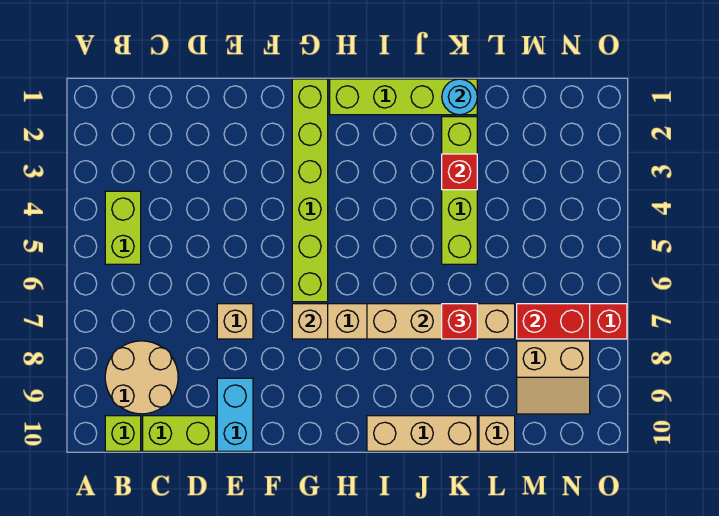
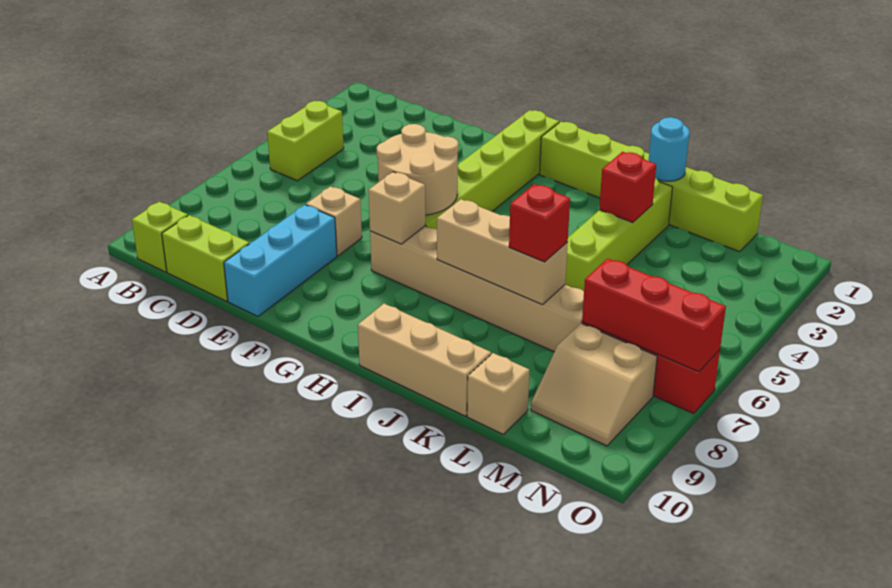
tan round brick B8:C9 level 1 -> tan round brick F5:G6 level 2
cyan brick E9:E10 level 1 -> cyan brick E8:E10 level 1
lime brick H1:K1 level 1 -> lime brick H1:M1 level 1
red brick M7:N7 level 2 -> red brick M7:O7 level 2

